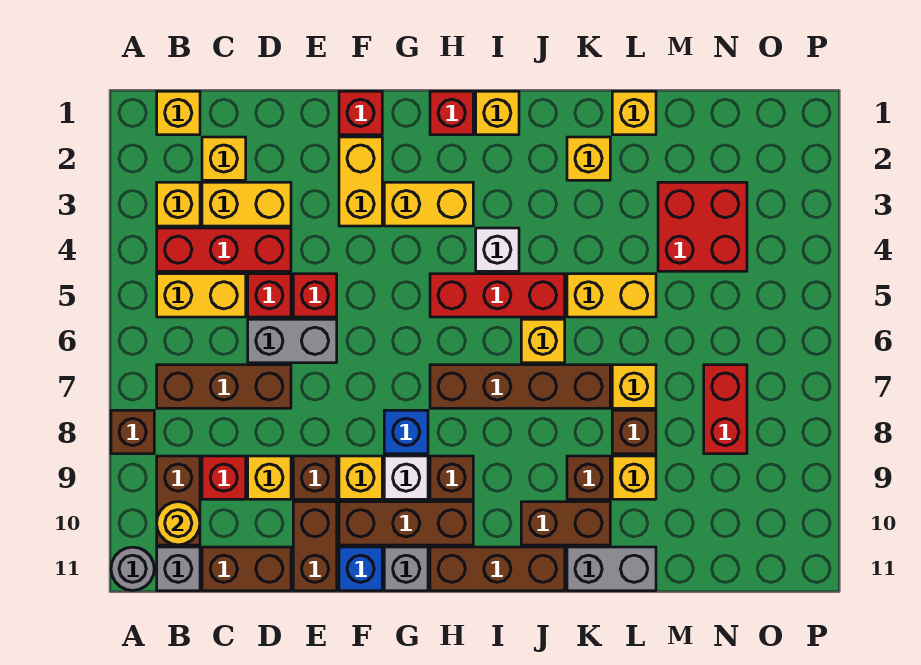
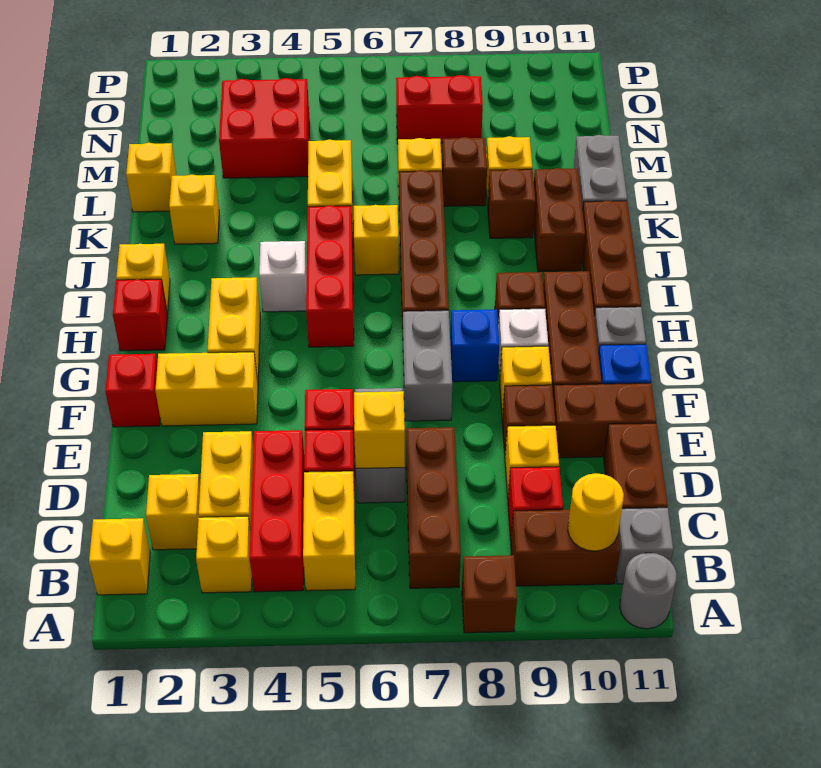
none -> yellow brick D6 level 2
none -> grey brick F7:G7 level 1

